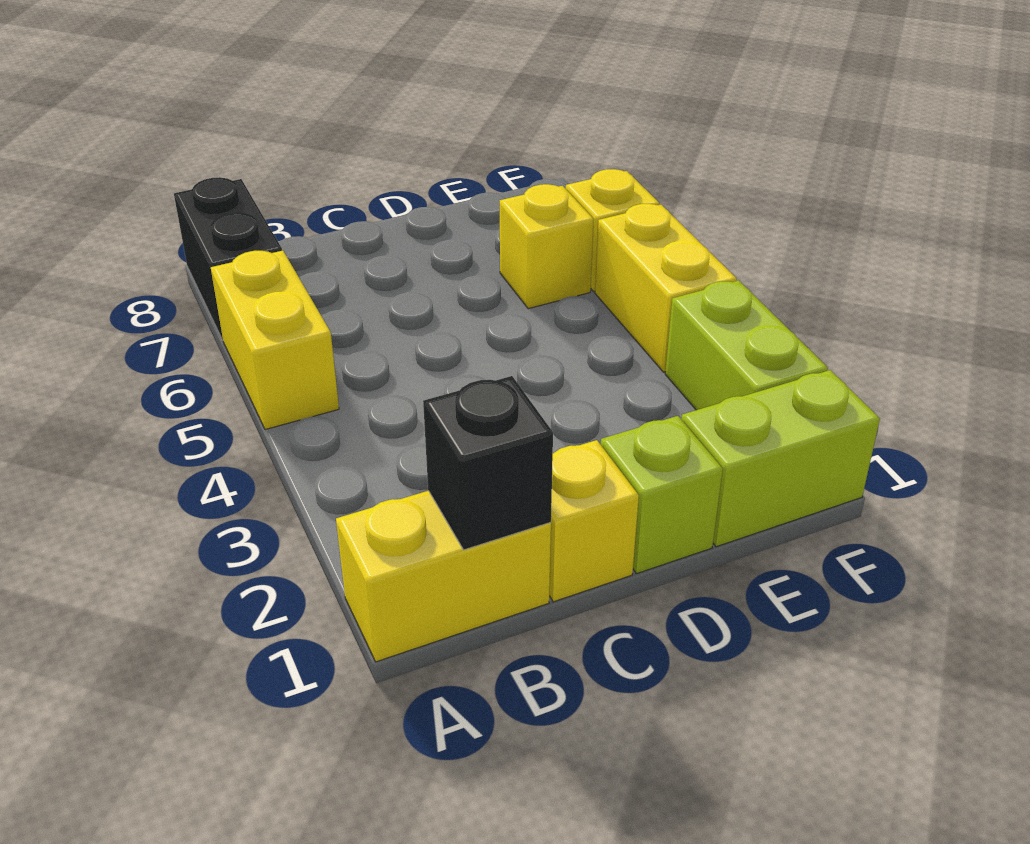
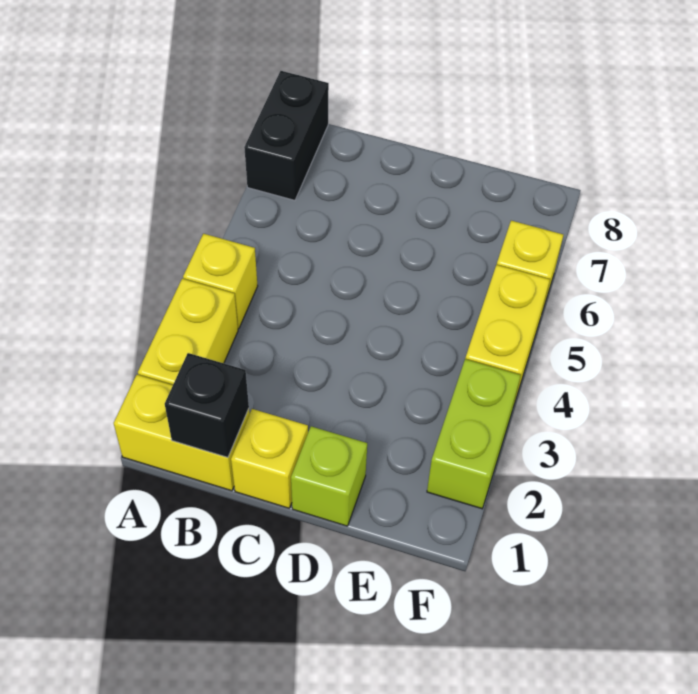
yellow brick A5:A6 level 1 -> yellow brick A2:A3 level 1
lime brick E1:F1 level 1 -> none
yellow brick E6 level 1 -> yellow brick A4 level 1

